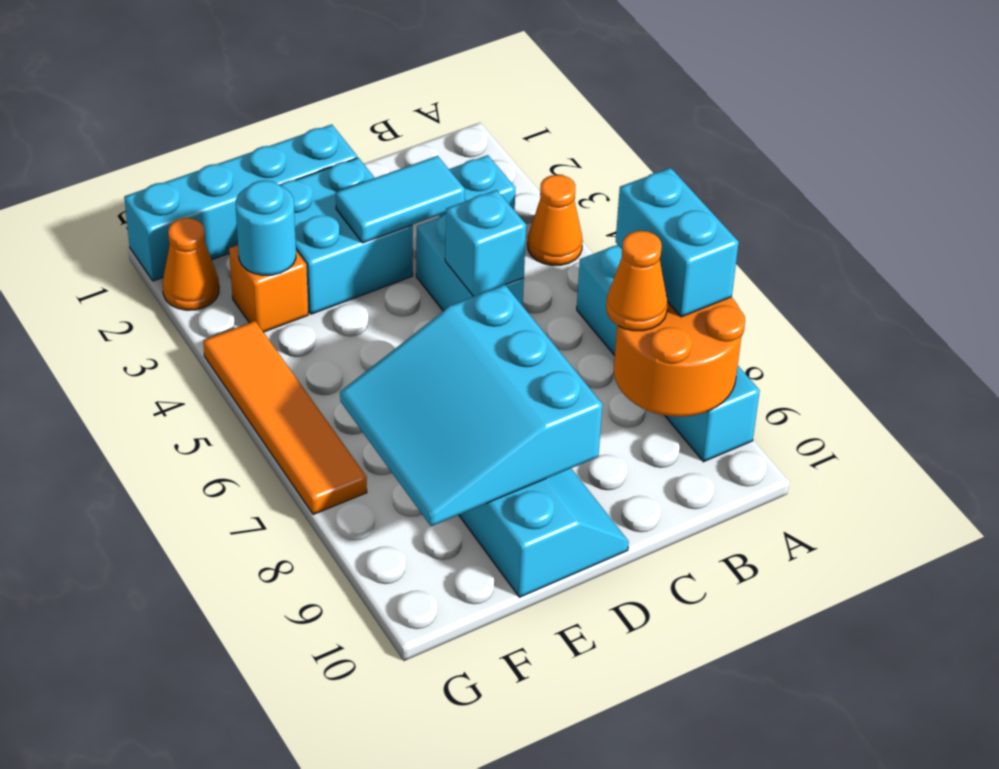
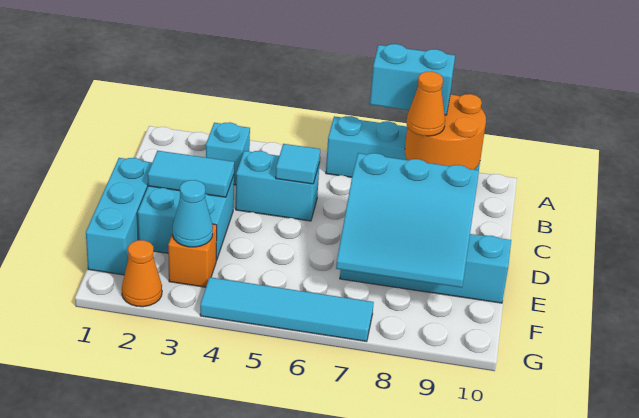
orange cone A4 level 1 -> none
cyan tile C3:D3 level 2 -> cyan tile D2:D3 level 2
cyan brick C5 level 2 -> cyan tile C5 level 2
cyan brick D1:G1 level 1 -> cyan brick D1:F1 level 1
cyan round brick F3 level 2 -> cyan cone F3 level 2
orange tile G4:G7 level 1 -> cyan tile G4:G7 level 1

